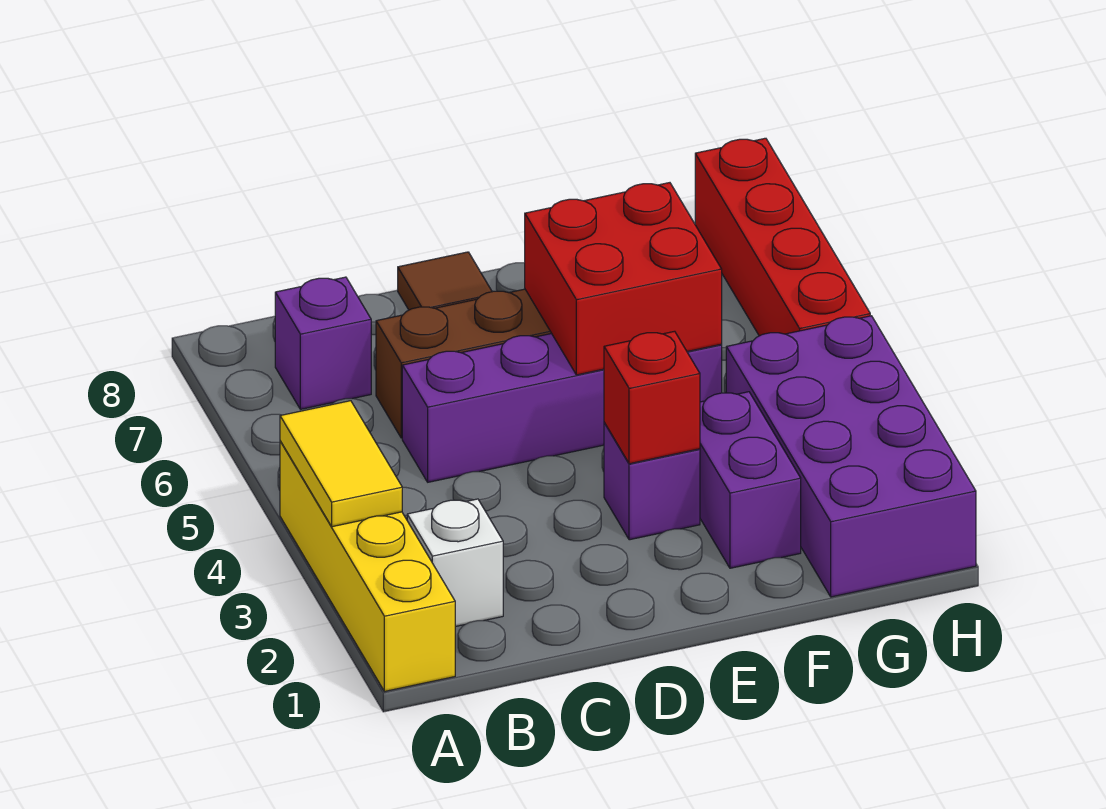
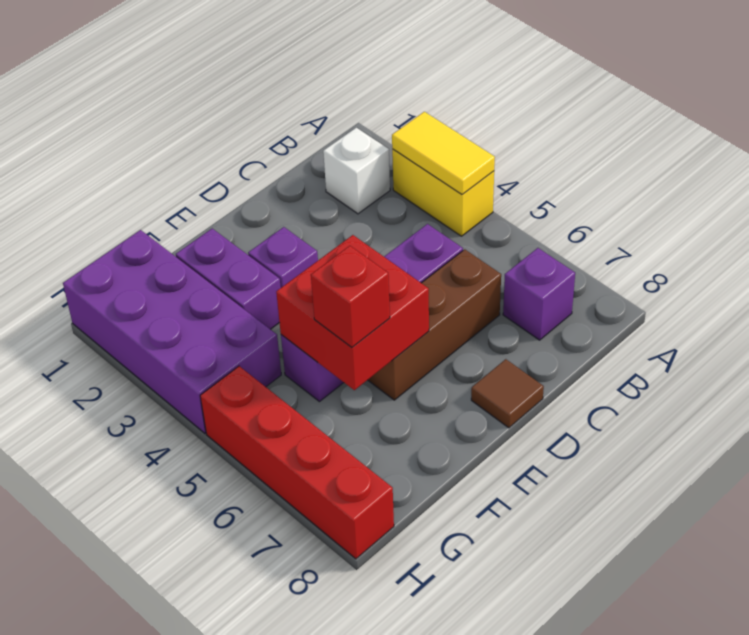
yellow brick A1:A4 level 1 -> yellow brick A3:A4 level 1
red brick E3 level 2 -> red brick F6 level 3

